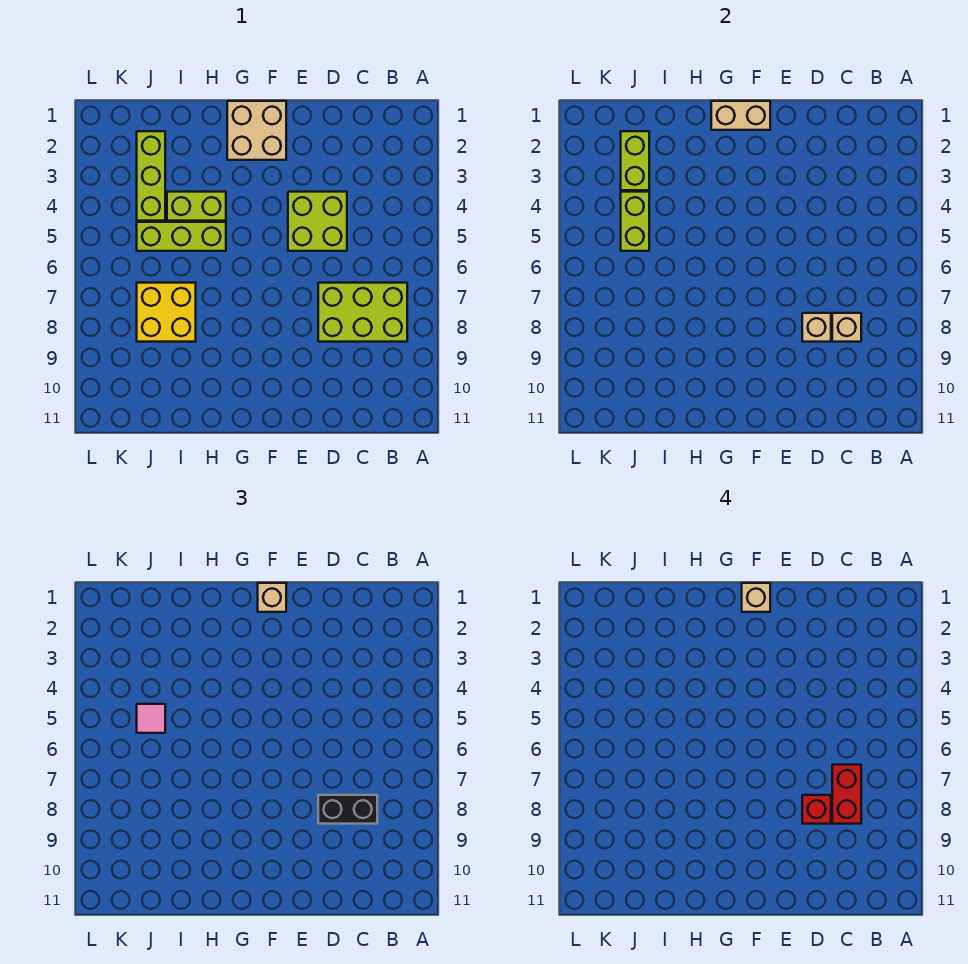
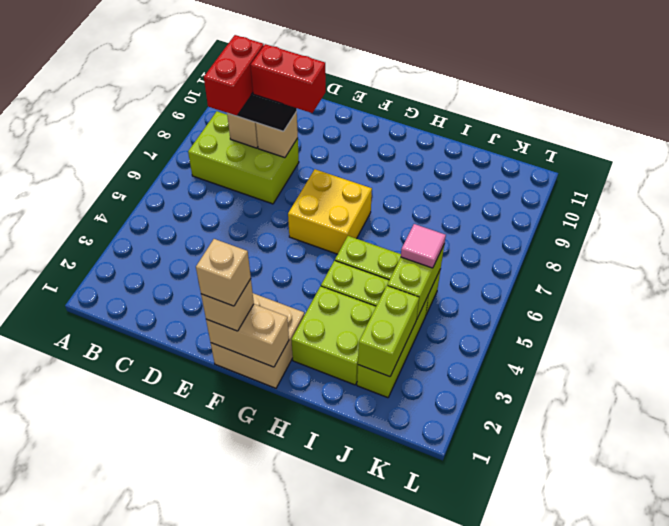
lime brick D4:E5 level 1 -> lime brick H2:I3 level 1
red brick D8 level 4 -> red brick D8:E8 level 4
yellow brick I7:J8 level 1 -> yellow brick F6:G7 level 1

